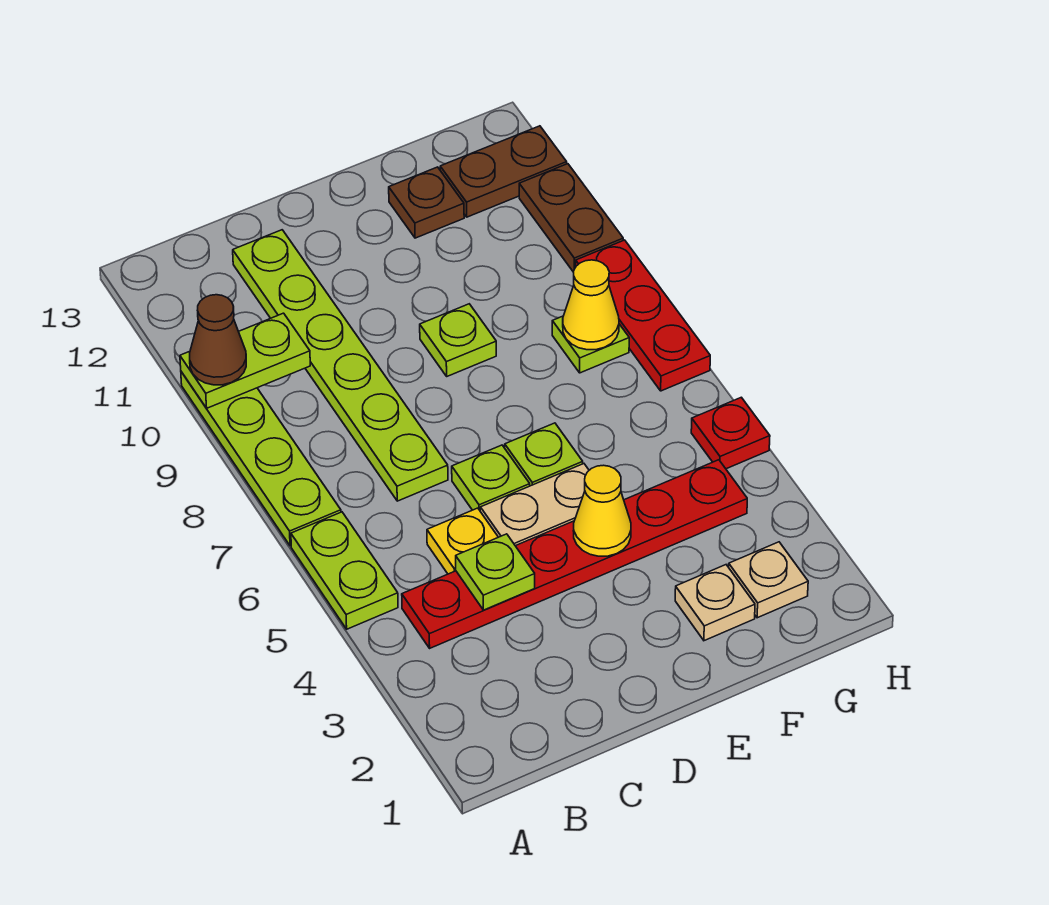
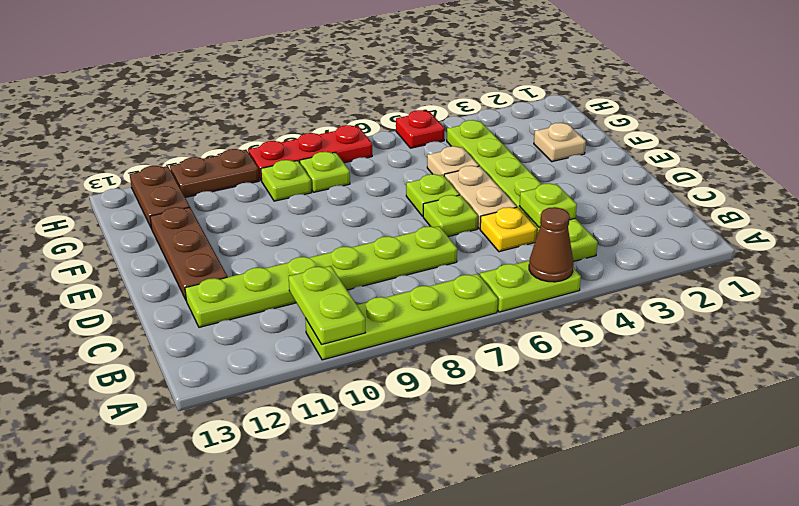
brown cone A10 level 3 -> brown cone A5 level 2
red plate B4:G4 level 1 -> lime plate B4:G4 level 1
yellow cone E4 level 2 -> none
lime plate E9 level 1 -> lime plate G9 level 1
brown plate F12 level 1 -> brown plate D12:F12 level 1
tan plate G2 level 1 -> tan plate F5 level 1
yellow cone G8 level 2 -> none

